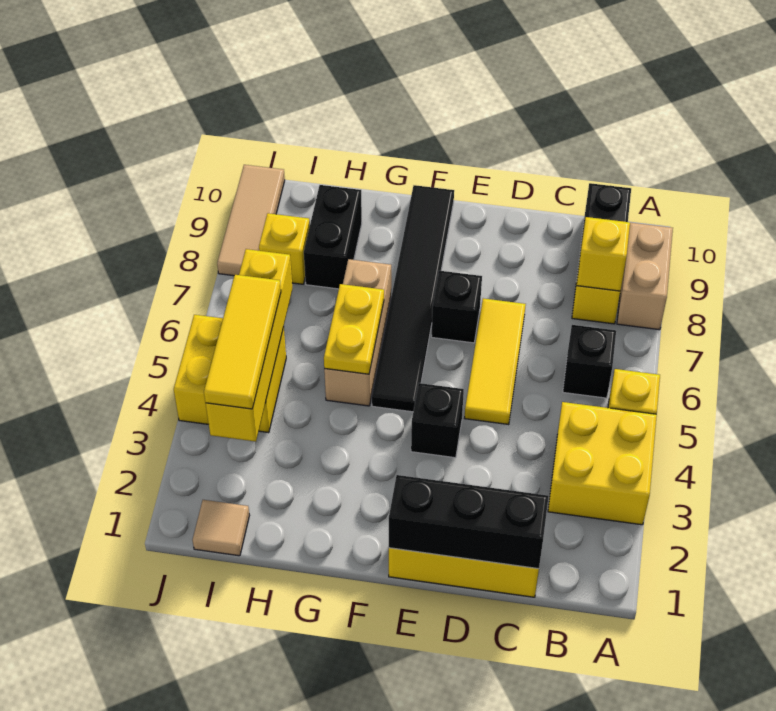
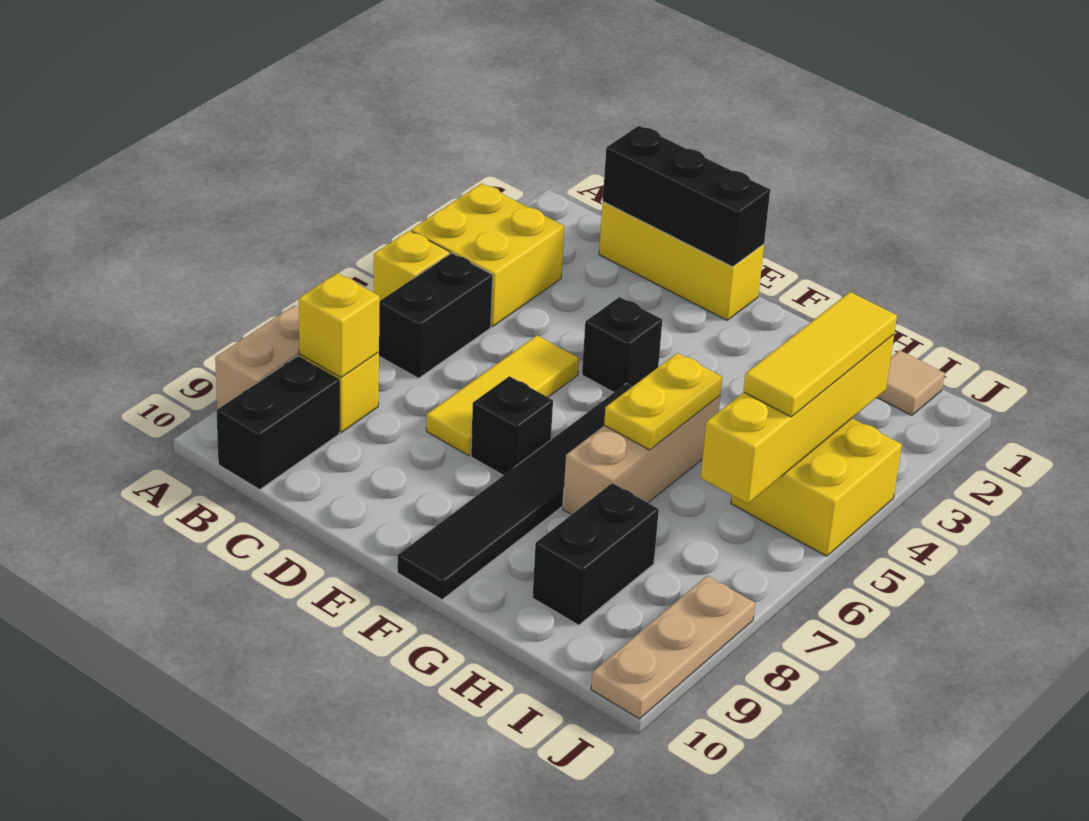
black brick B6 level 1 -> black brick B5:B6 level 1
yellow brick I8 level 1 -> none
tan tile J8:J10 level 1 -> tan plate J8:J10 level 1

